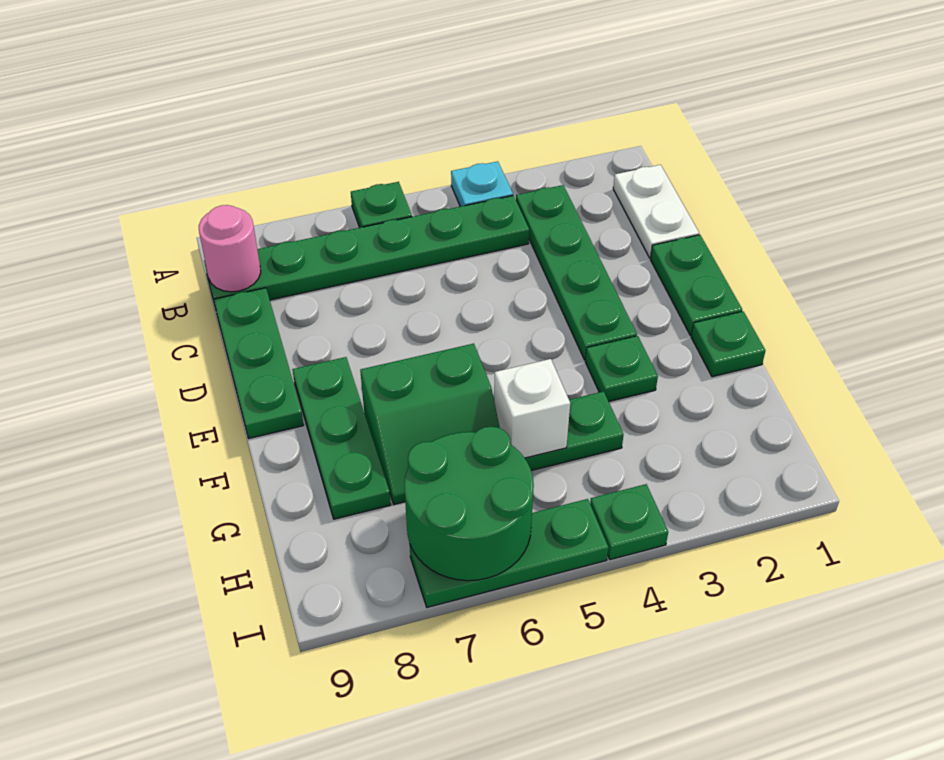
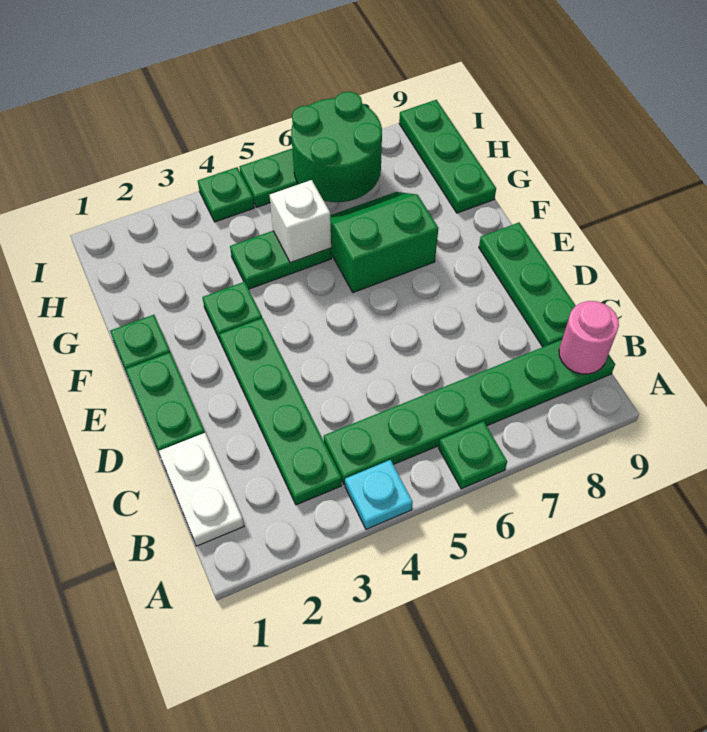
green plate E8:G8 level 1 -> green plate G9:I9 level 1

